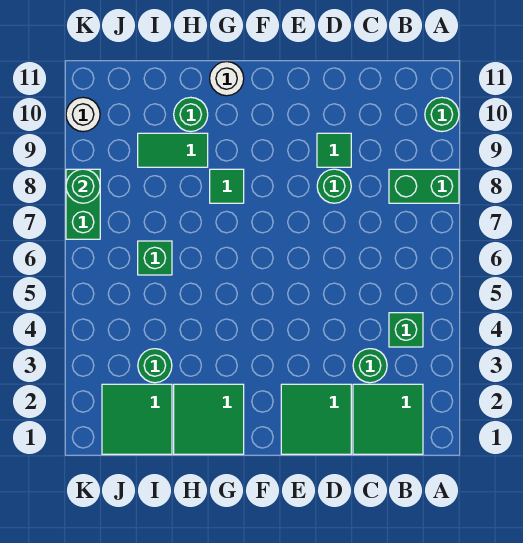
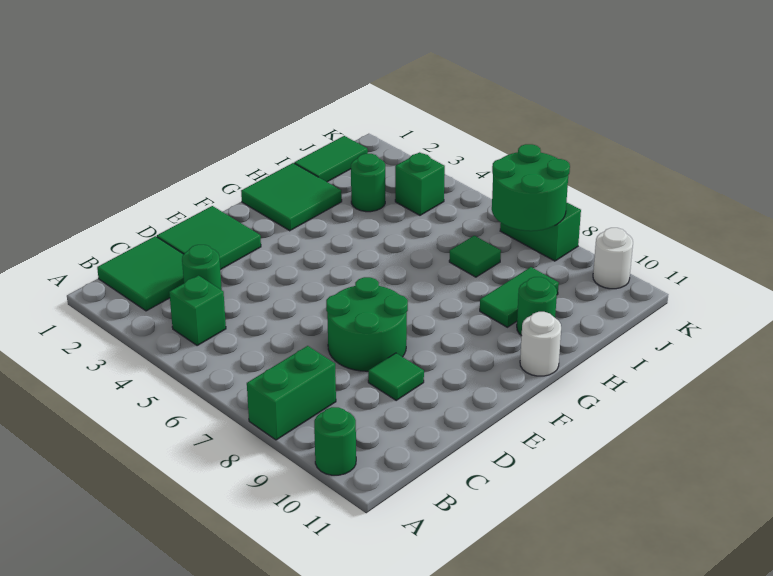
green round brick D8 level 1 -> green round brick D7:E8 level 1
green tile G8 level 1 -> green tile I7 level 1
green tile I1:J2 level 1 -> green tile I1:J1 level 1
green brick I6 level 1 -> green brick J4 level 1
green round brick K8 level 2 -> green round brick J7:K8 level 2

